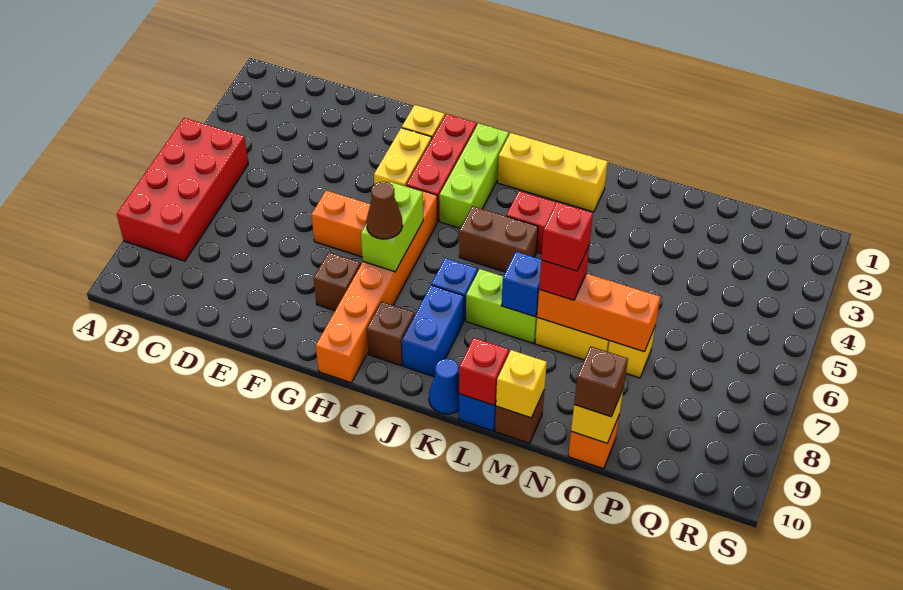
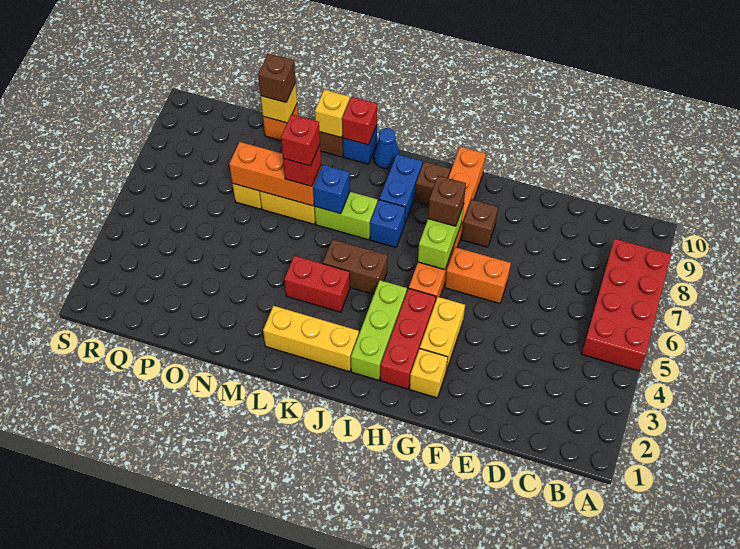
brown cone H7 level 3 -> brown brick H7 level 3

